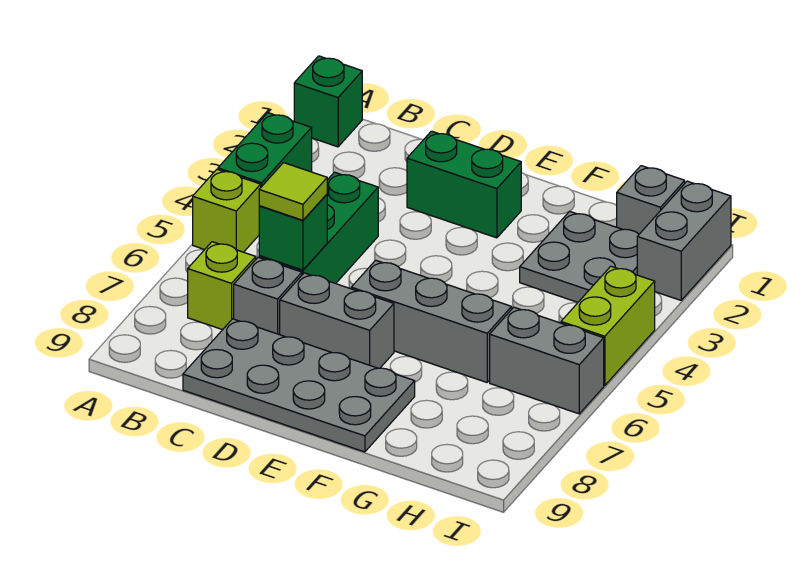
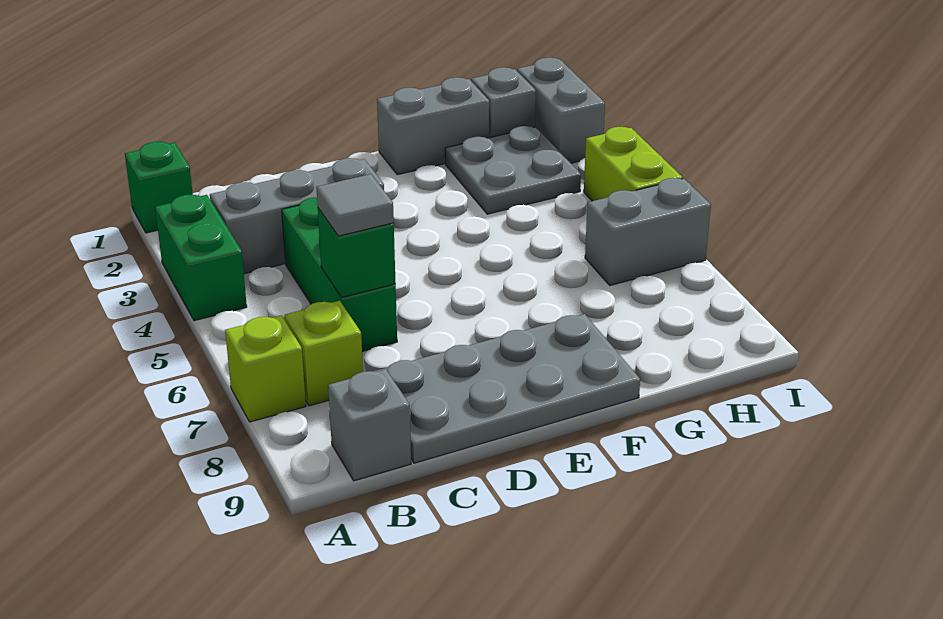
lime brick A5 level 1 -> lime brick A7 level 1
lime tile C6 level 3 -> grey tile C6 level 3
grey brick C7 level 1 -> grey brick B9 level 1
green brick D2:E2 level 1 -> none
grey brick D7:E7 level 1 -> grey brick F1:G1 level 1
grey brick E6:G6 level 1 -> grey brick B3:D3 level 1

